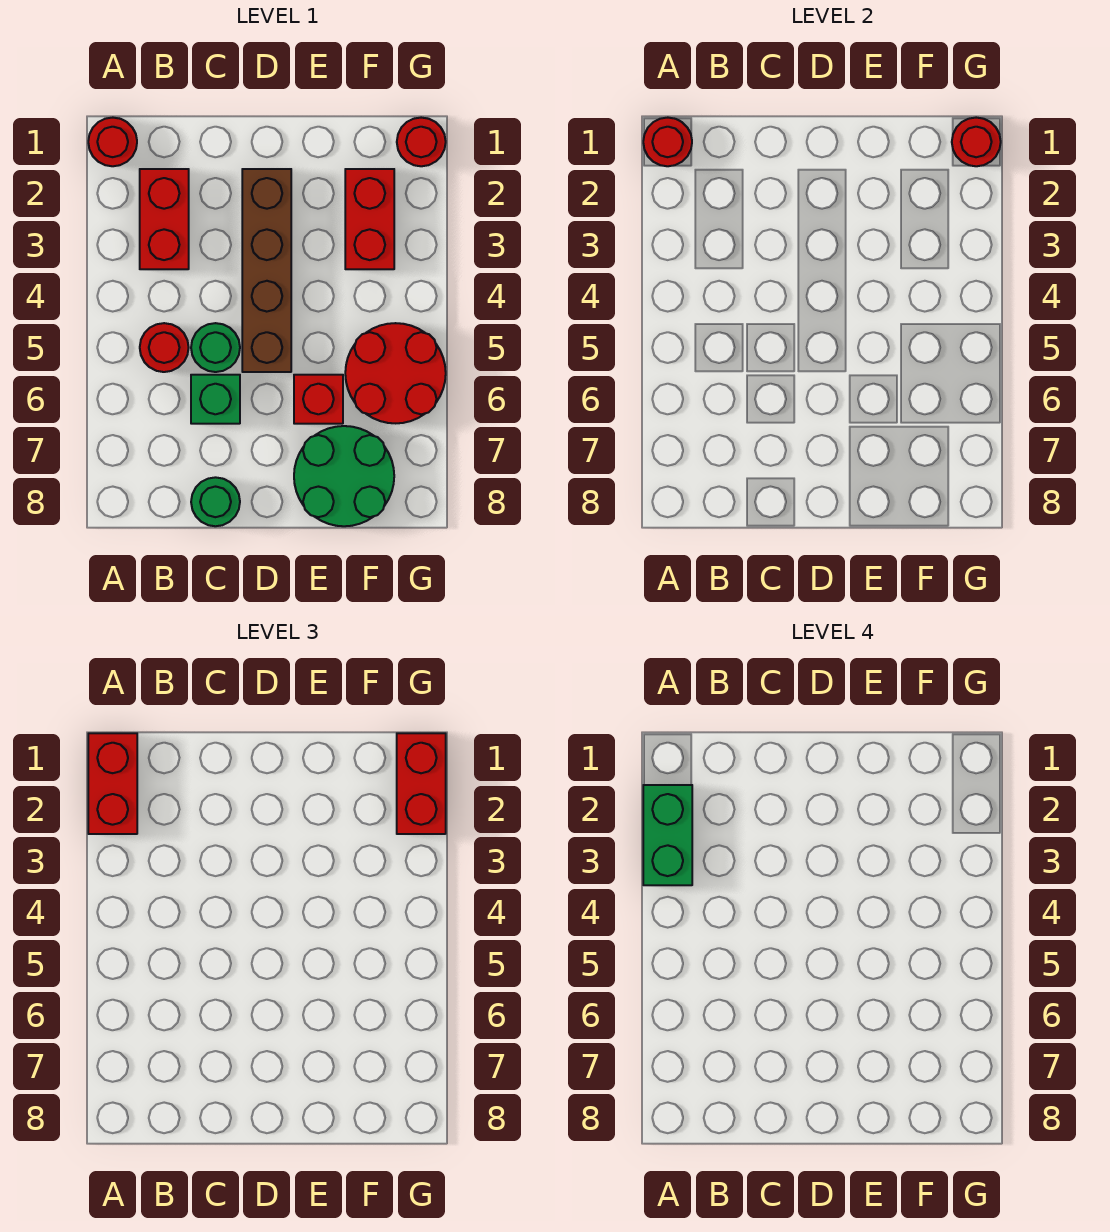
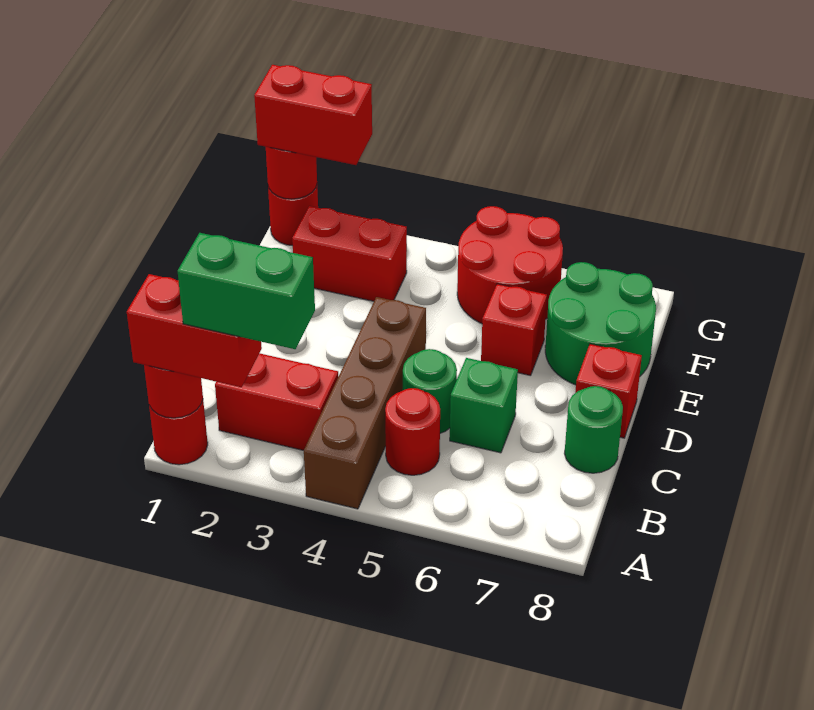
brown brick D2:D5 level 1 -> brown brick A4:D4 level 1
none -> red brick D8 level 1

